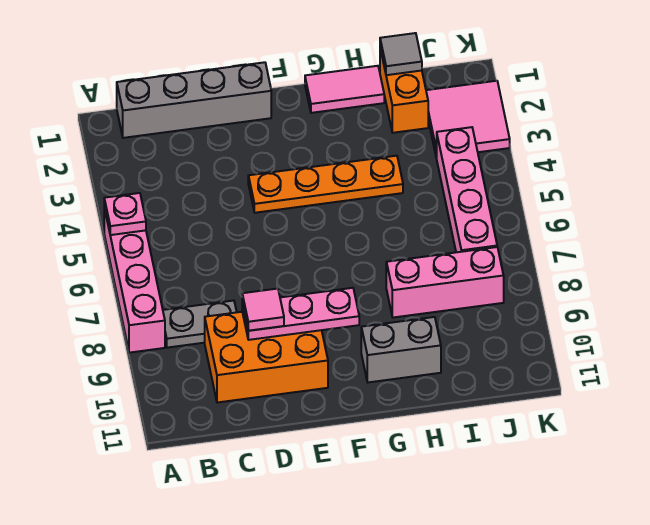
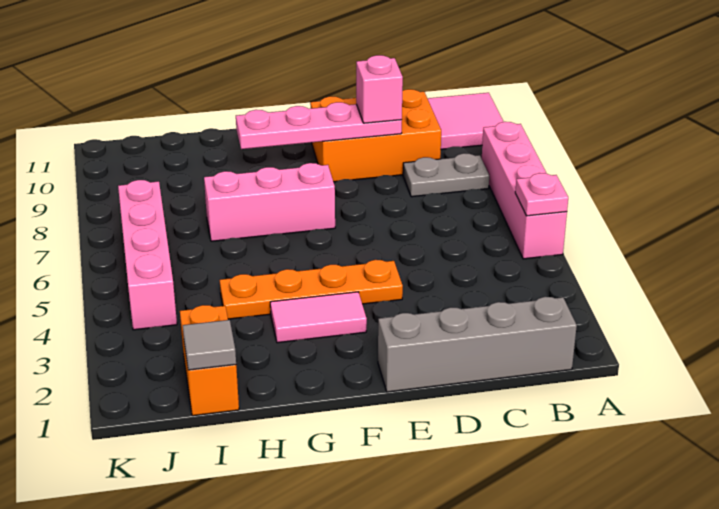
pink plate D9:F9 level 2 -> pink plate D9:G9 level 2
pink tile D9 level 3 -> pink brick D9 level 3
pink tile G1:H1 level 1 -> pink tile F3:G3 level 1
grey brick G10:H10 level 1 -> none
pink brick H8:J8 level 1 -> pink brick F7:H7 level 1
pink tile J2:K3 level 1 -> pink tile A10:B11 level 1

